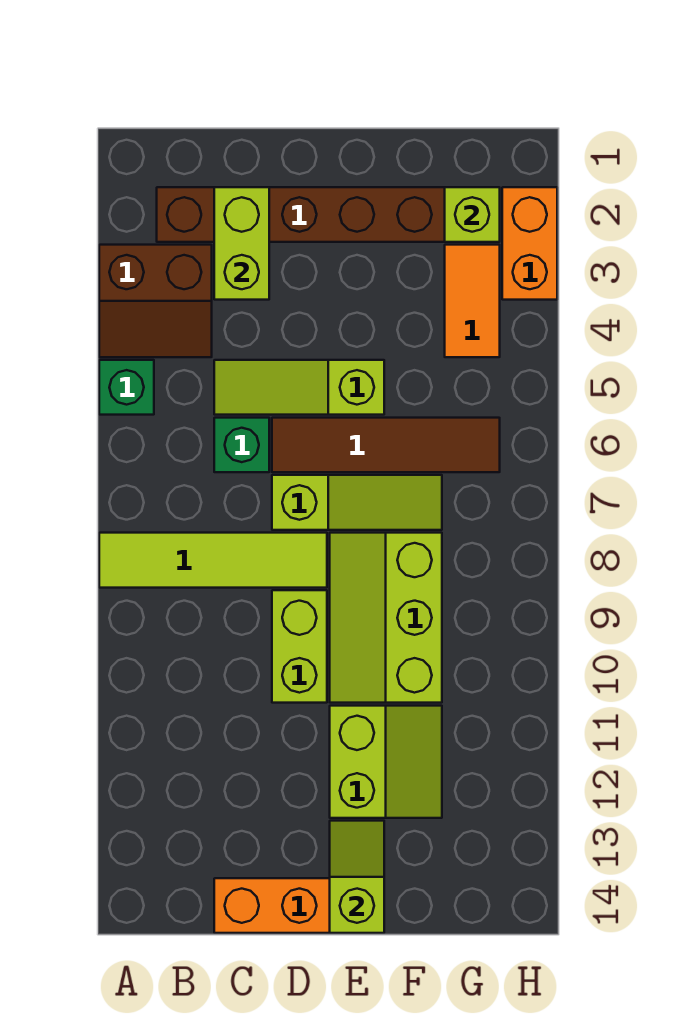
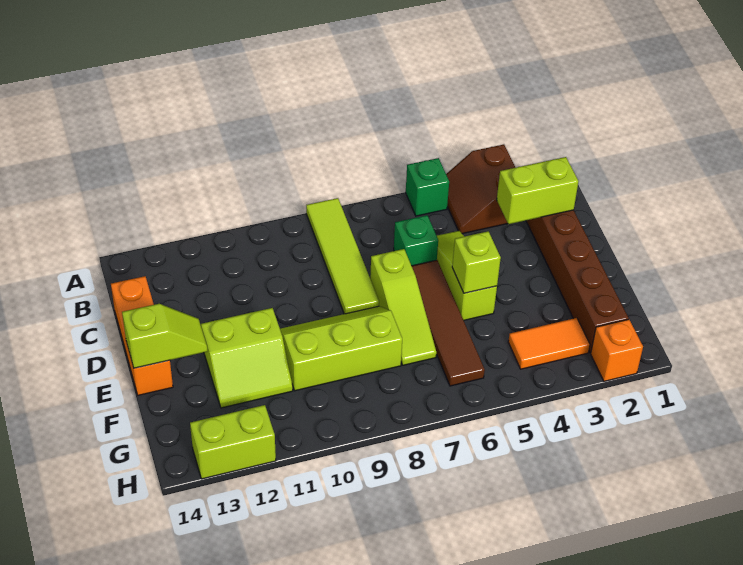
lime brick D9:D10 level 1 -> lime brick H12:H13 level 1
lime brick G2 level 2 -> lime brick E5 level 2
orange brick H2:H3 level 1 -> orange brick H2 level 1

